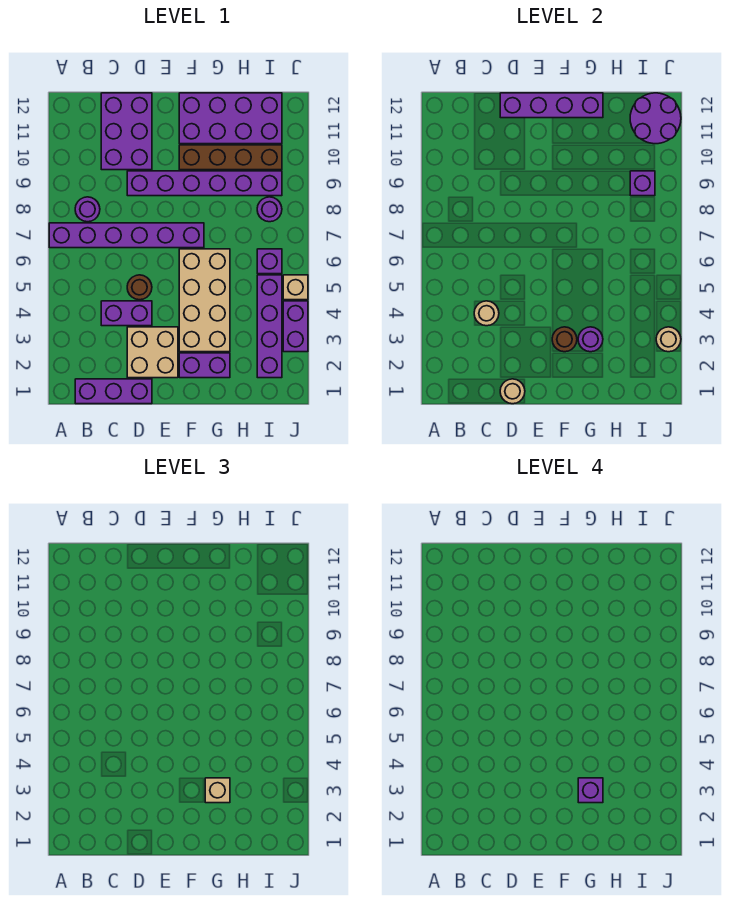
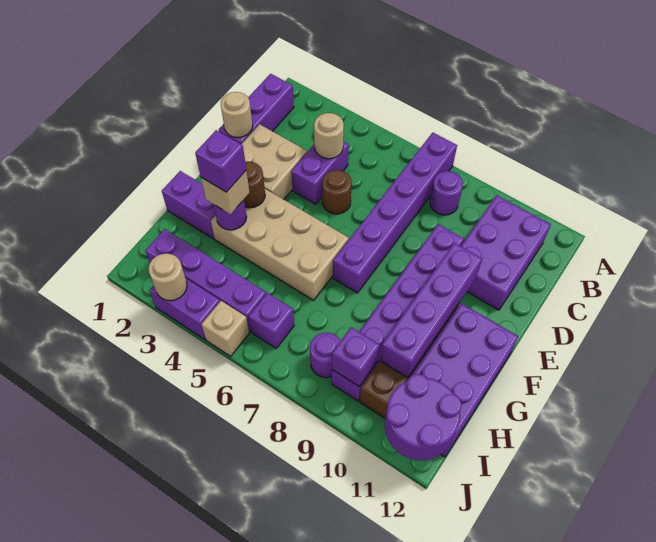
purple brick C10:D12 level 1 -> purple brick B10:D11 level 1
purple brick D12:G12 level 2 -> purple brick E10:H10 level 2
purple brick F2:G2 level 1 -> purple brick G1:G2 level 1

